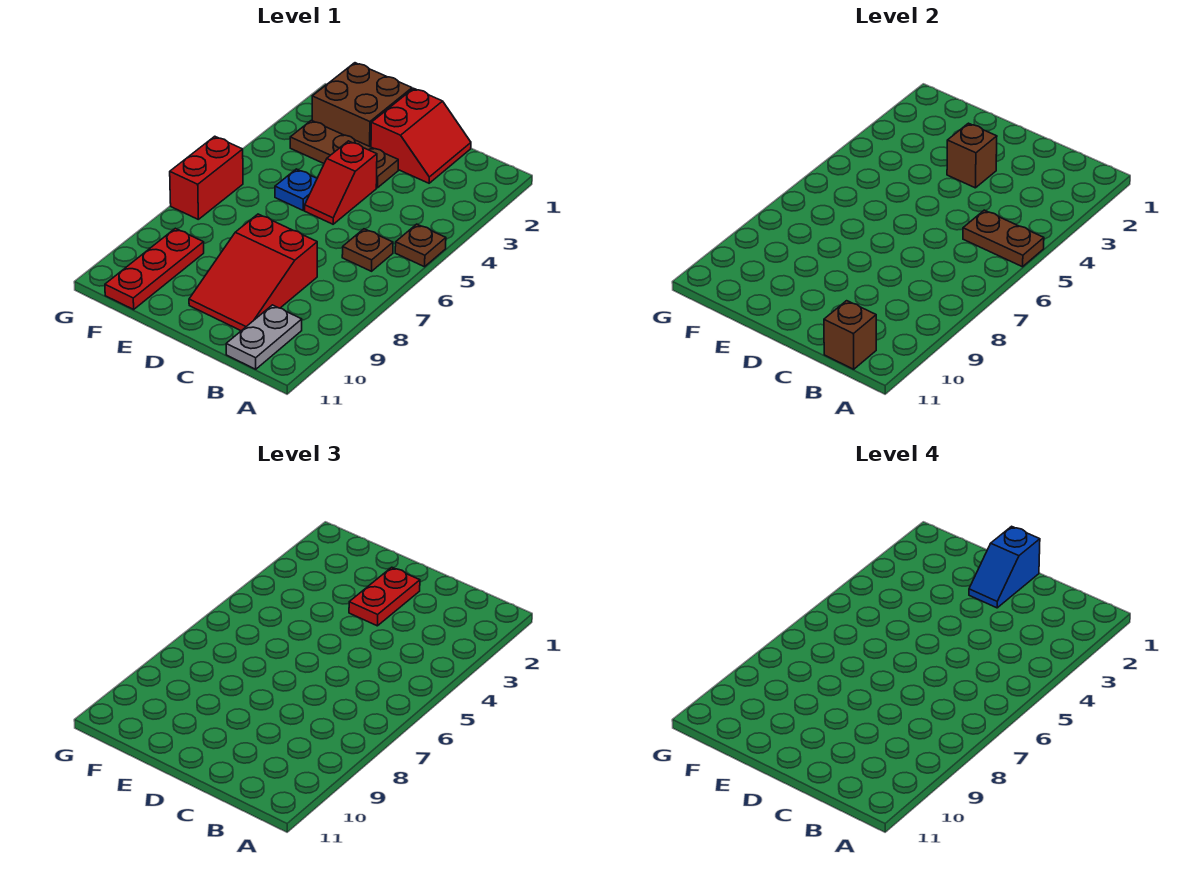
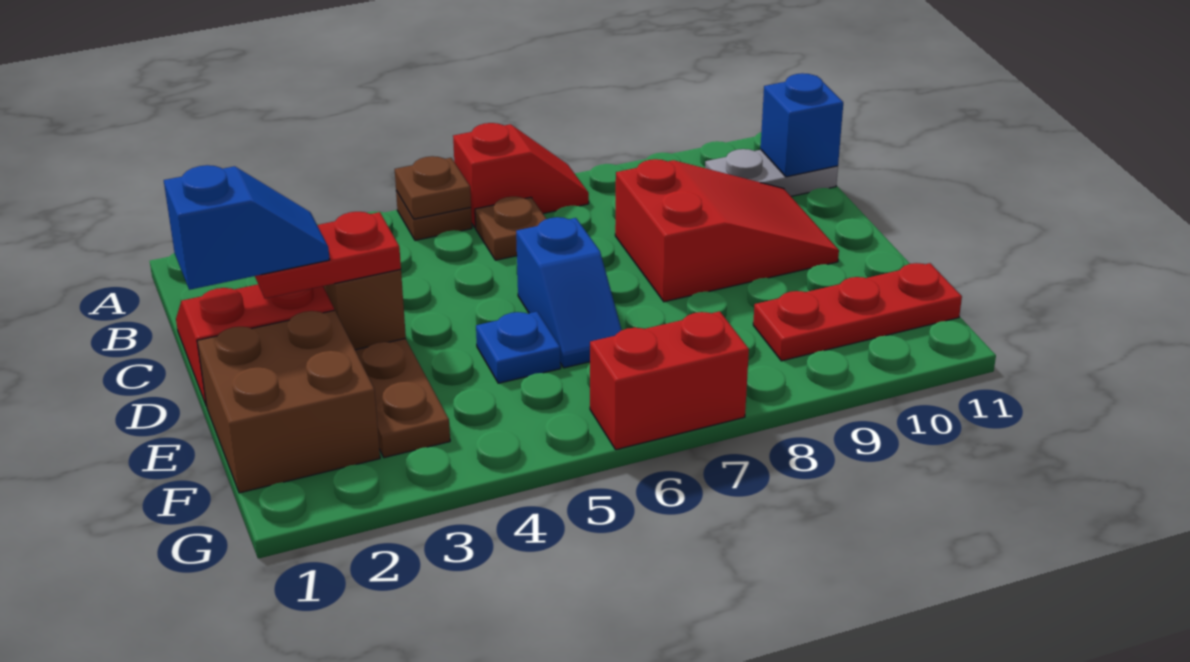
brown plate A5:B5 level 2 -> brown plate A5 level 2
brown brick B11 level 2 -> blue brick B11 level 2
red slope D4:D5 level 1 top 4 -> red slope A6:A7 level 1 top 6
none -> blue slope D6:E6 level 1 top D

